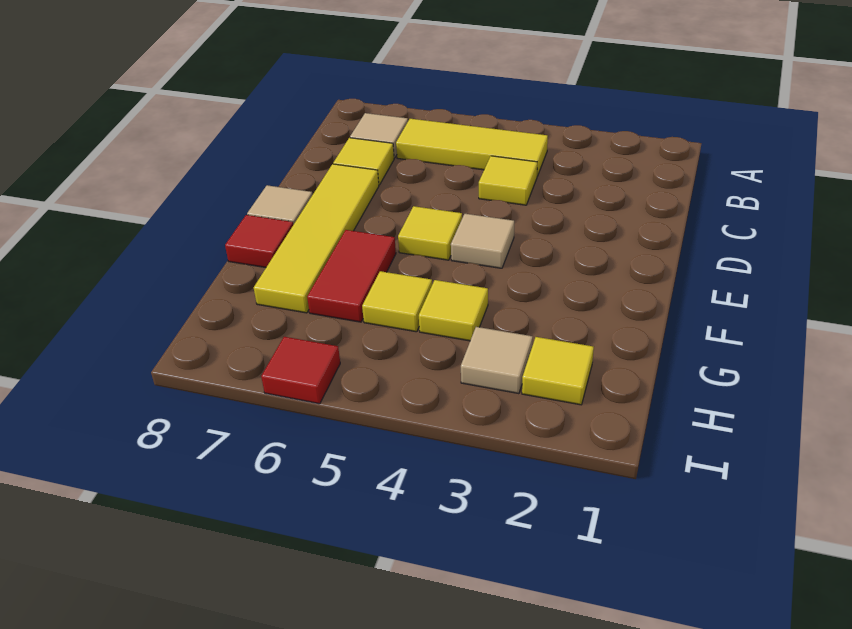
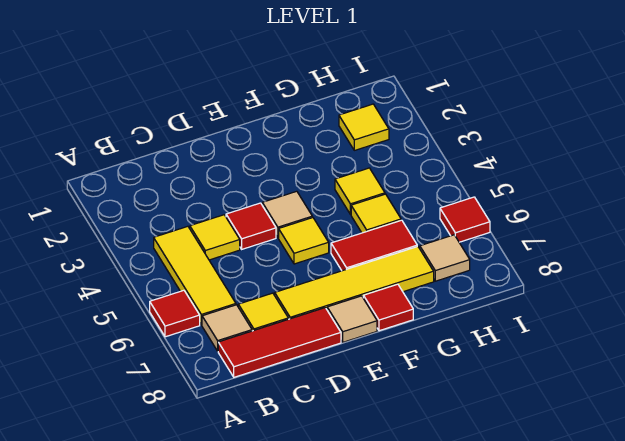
none -> red tile A6 level 1
none -> red tile B8:D8 level 1
none -> red tile D4 level 1
tan tile H3 level 1 -> tan tile H7 level 1

